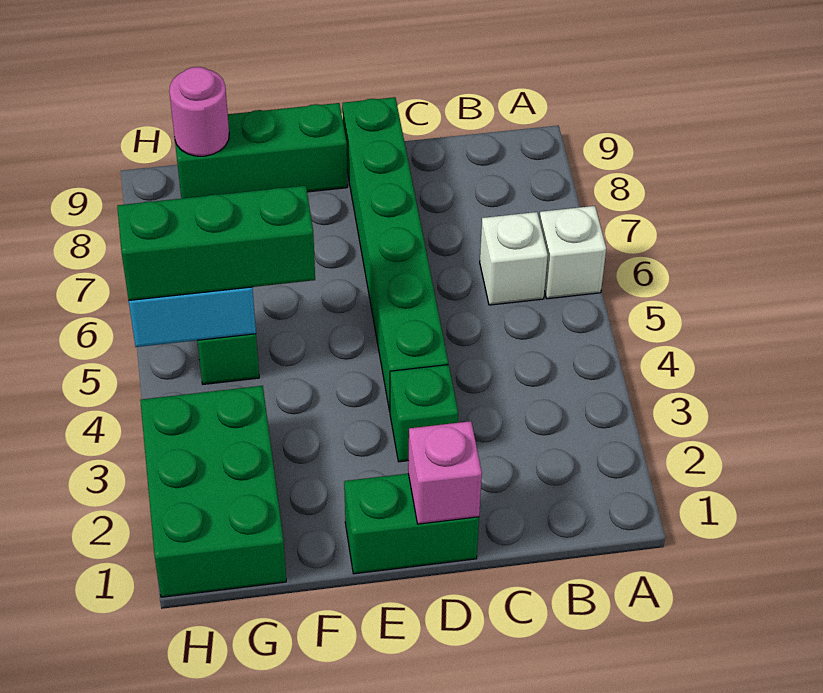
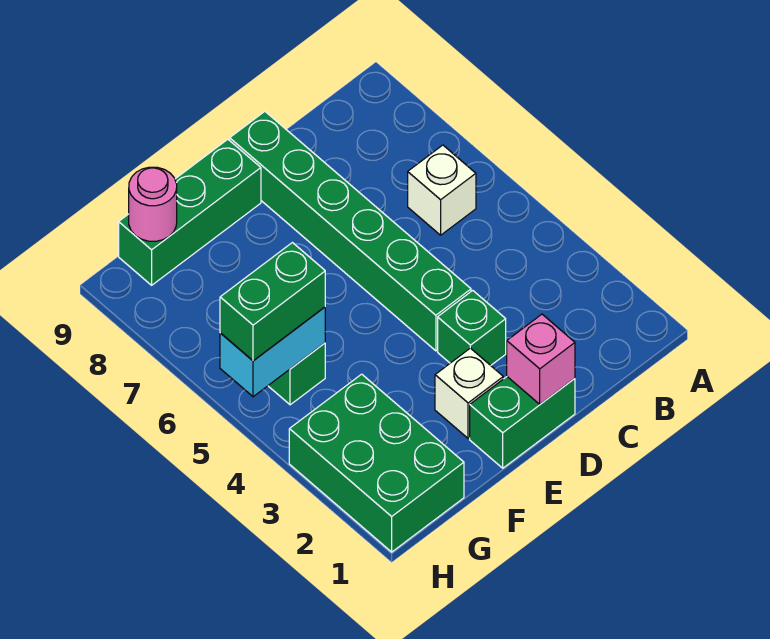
white brick A6 level 1 -> white brick E2 level 1
green brick F5:H5 level 3 -> green brick G5:H5 level 3

